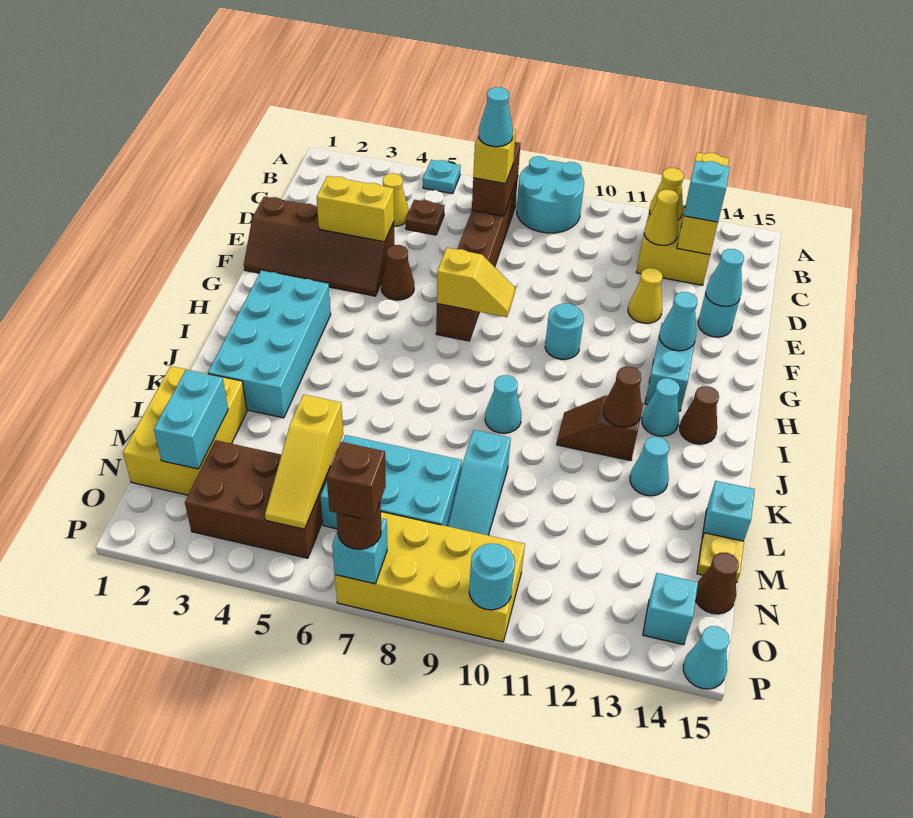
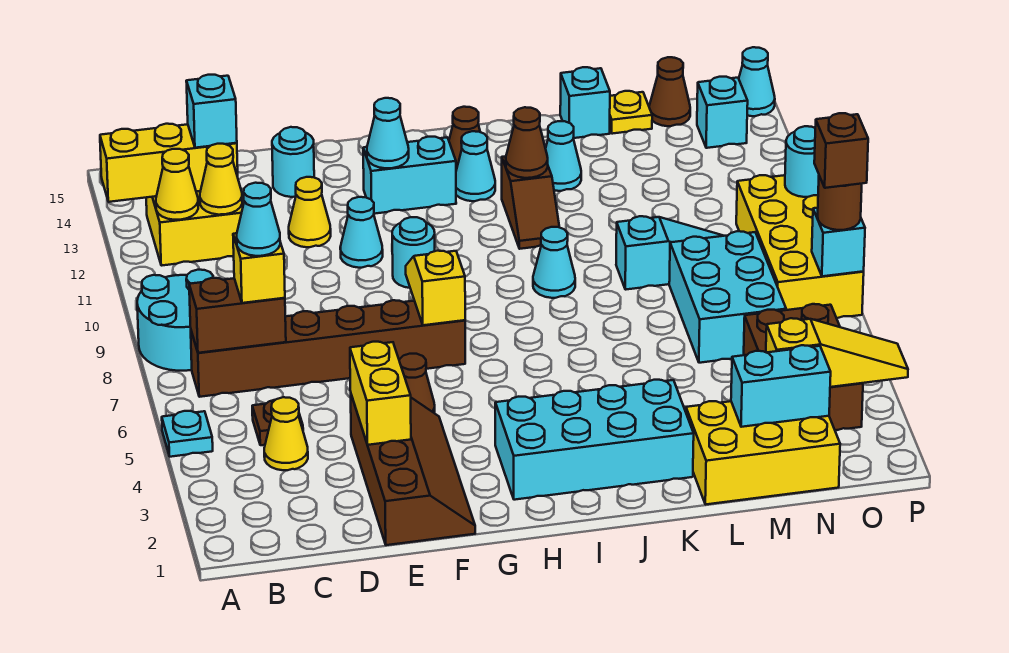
cyan cone E14 level 2 -> cyan cone F11 level 1
yellow slope M5:O5 level 2 top M -> yellow slope N3:P3 level 2 top N

